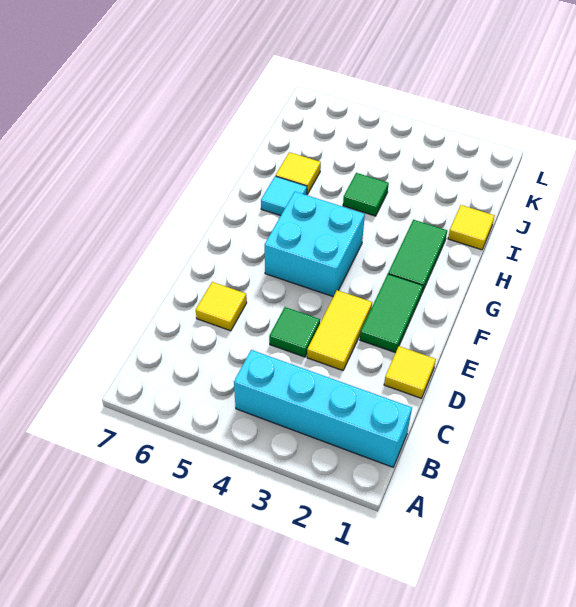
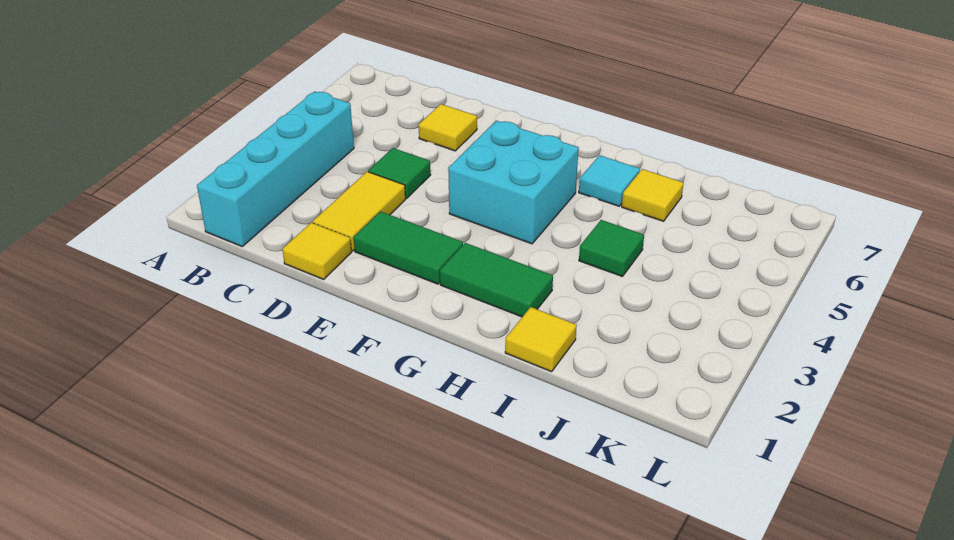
yellow tile D3:E3 level 1 -> yellow tile D2:D3 level 1

